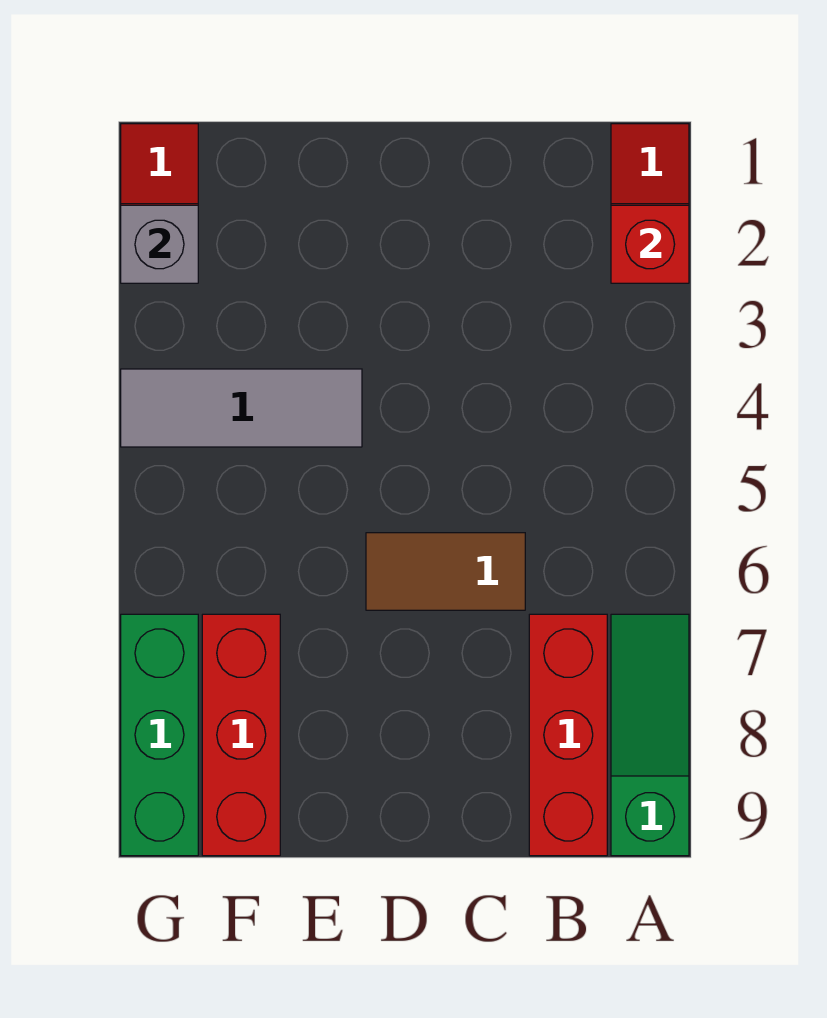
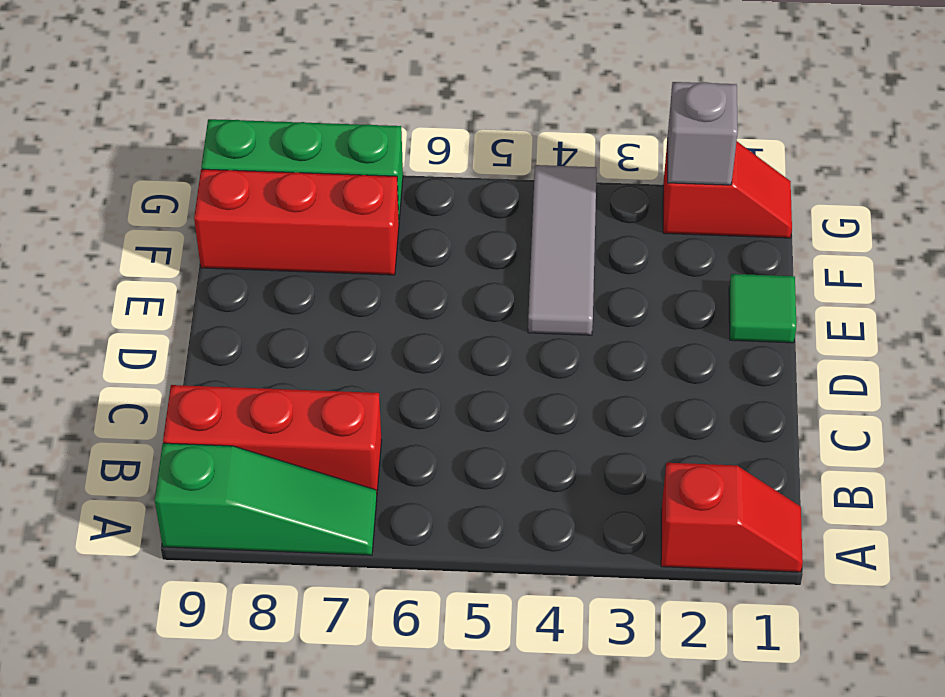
red brick A2 level 2 -> none
brown tile C6:D6 level 1 -> none
none -> green tile E1 level 1

